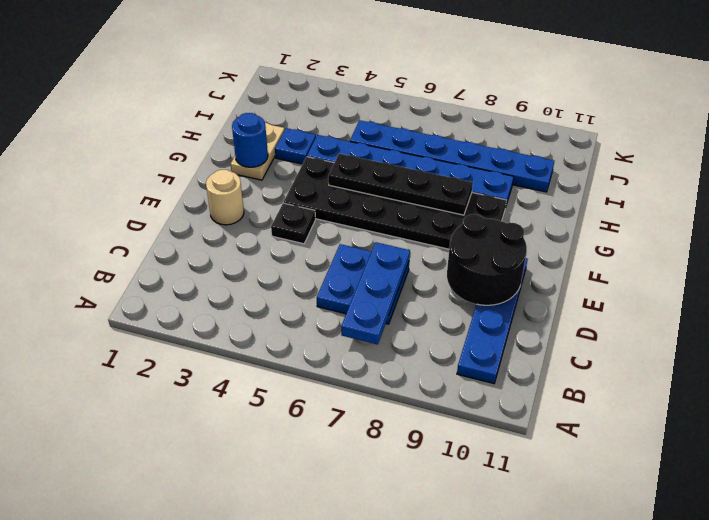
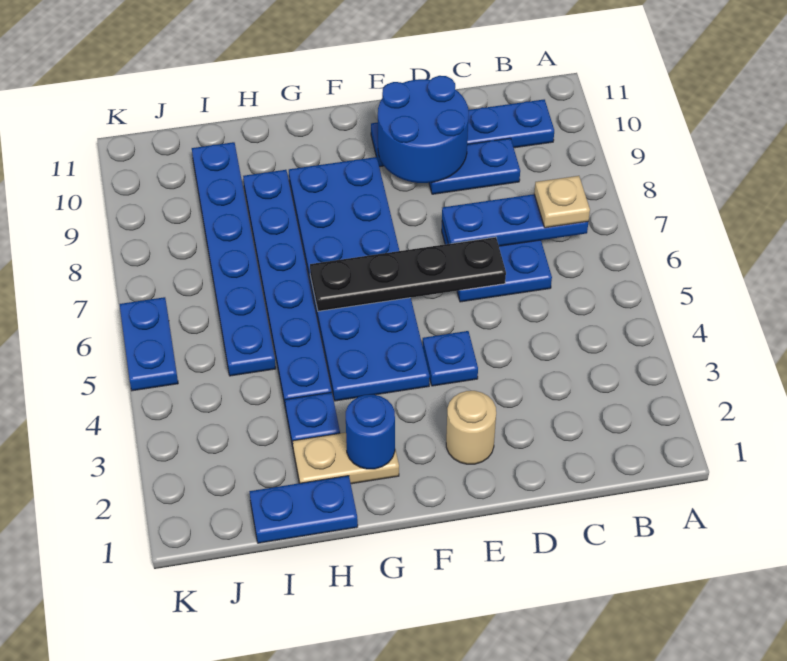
none -> tan plate B7 level 3
none -> blue plate C9:D9 level 1
black round brick D9:E10 level 2 -> blue round brick D9:E10 level 2
black plate E4 level 1 -> blue plate E4 level 1
black plate F4:G9 level 1 -> blue plate F4:G9 level 1
black plate G5:G8 level 2 -> black plate D6:G6 level 2
none -> blue plate H1:I1 level 1
none -> blue plate K5:K6 level 1

